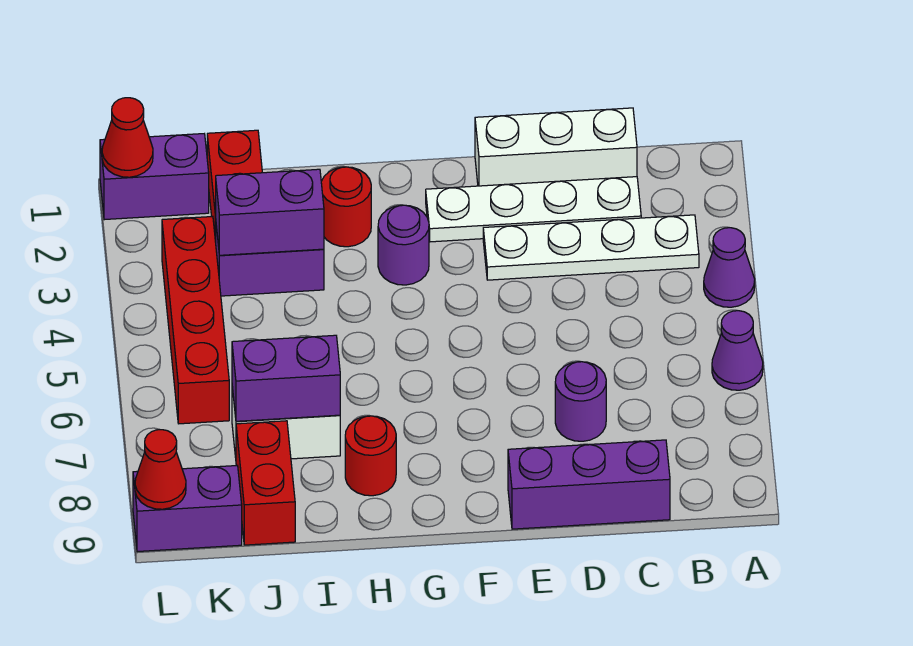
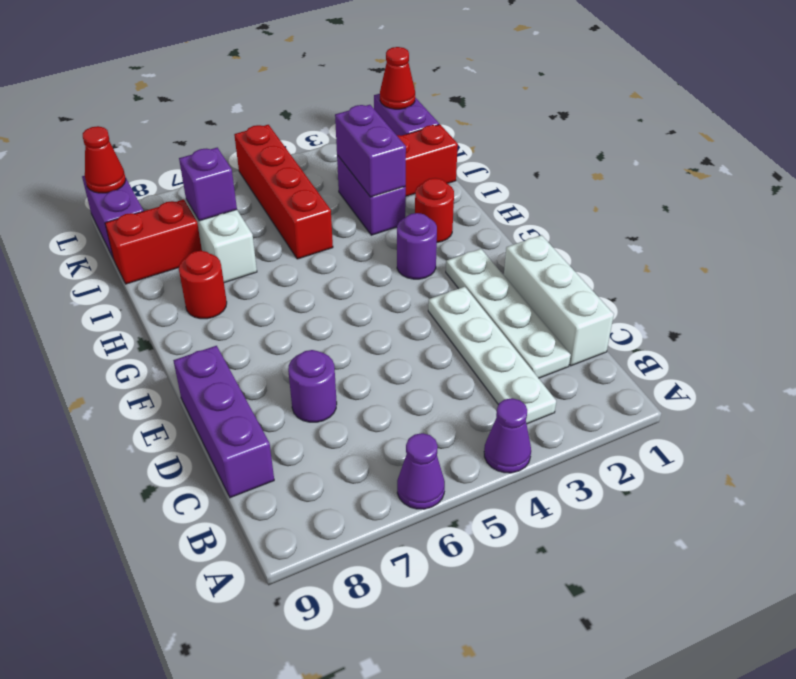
purple brick I7:J7 level 2 -> purple brick J7 level 2
red brick K3:K6 level 1 -> red brick I5:L5 level 1

